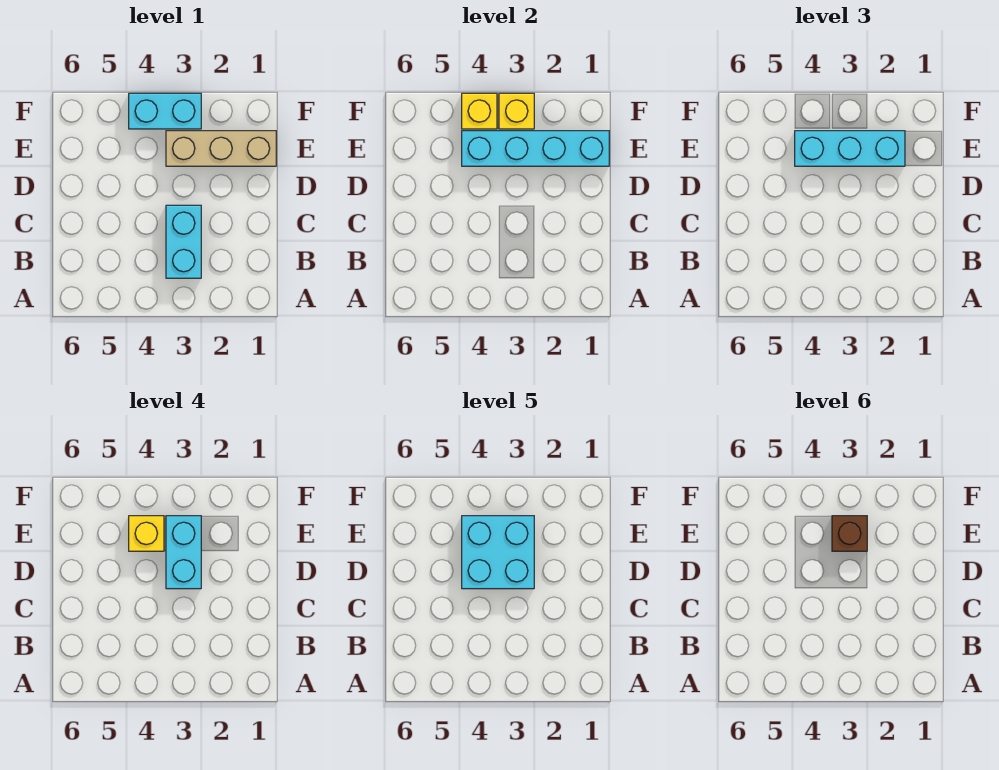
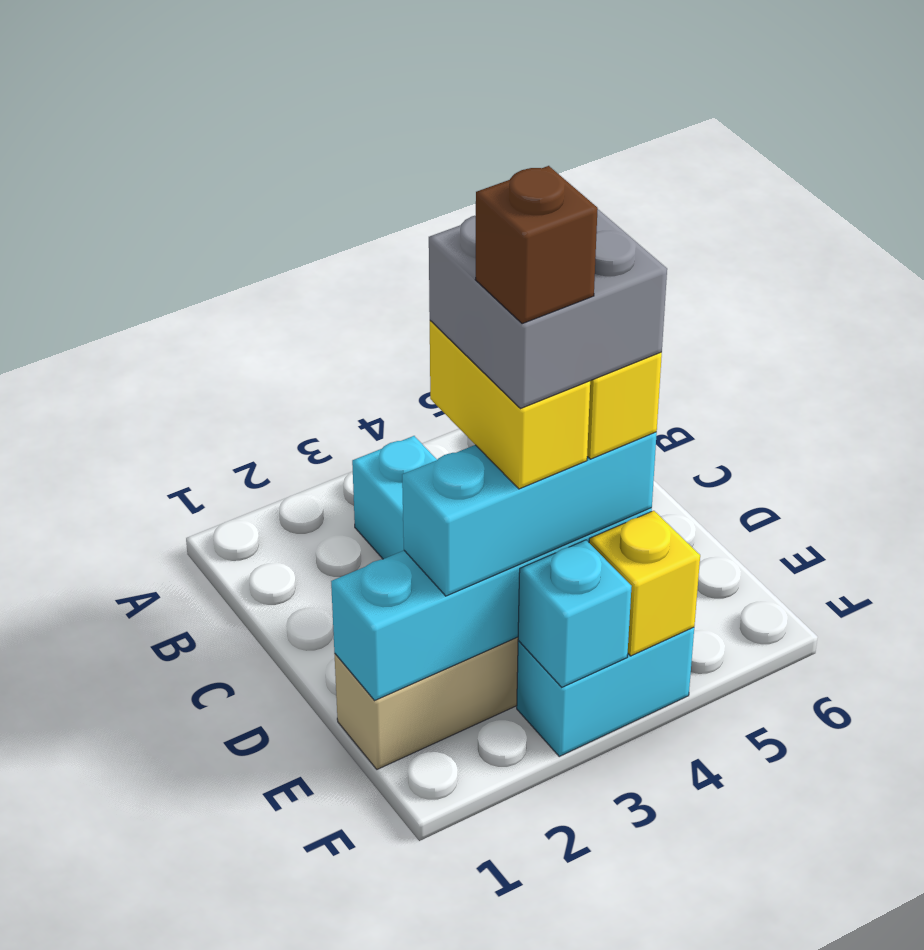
cyan brick D3:E3 level 4 -> yellow brick D3:E3 level 4
cyan brick D3:E4 level 5 -> grey brick D3:E4 level 5
yellow brick F3 level 2 -> cyan brick F3 level 2

